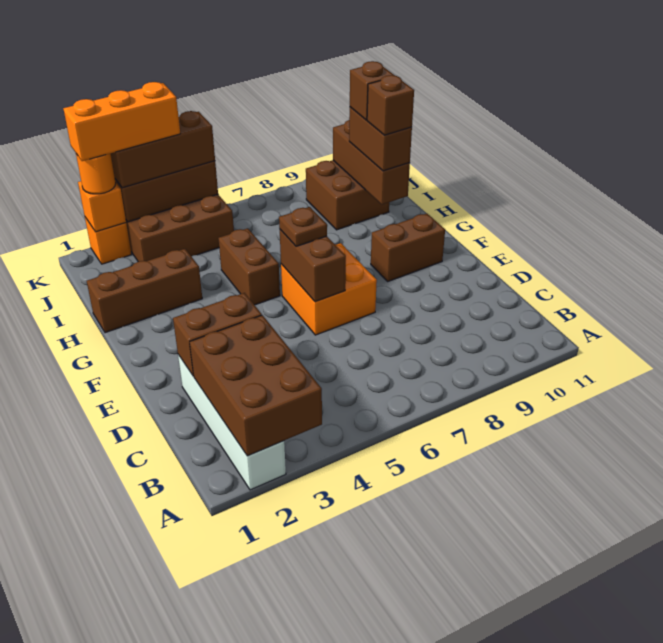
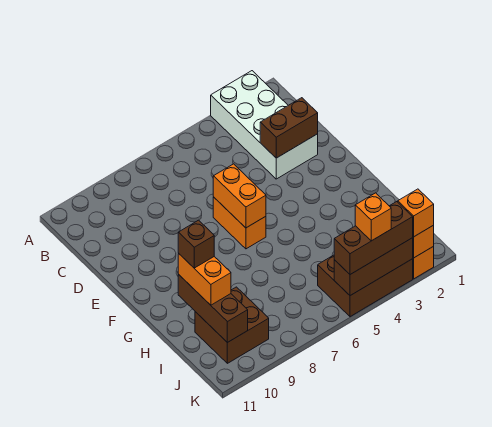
white brick A2:D2 level 1 -> white brick A2:D3 level 1
brown brick A2:C3 level 2 -> none
orange brick E6:F7 level 1 -> orange brick E6:F6 level 1
brown brick E6:F6 level 2 -> orange brick E6:F6 level 2
brown plate F6 level 3 -> none
brown brick F9:F10 level 1 -> none
brown brick G5:H5 level 1 -> none
brown brick H1:H3 level 1 -> none
brown brick H10:I10 level 3 -> orange brick H10:I10 level 3
brown brick I10 level 4 -> none
orange round brick K2 level 3 -> orange brick K2 level 3
orange brick K2:K4 level 4 -> orange brick K4 level 4

